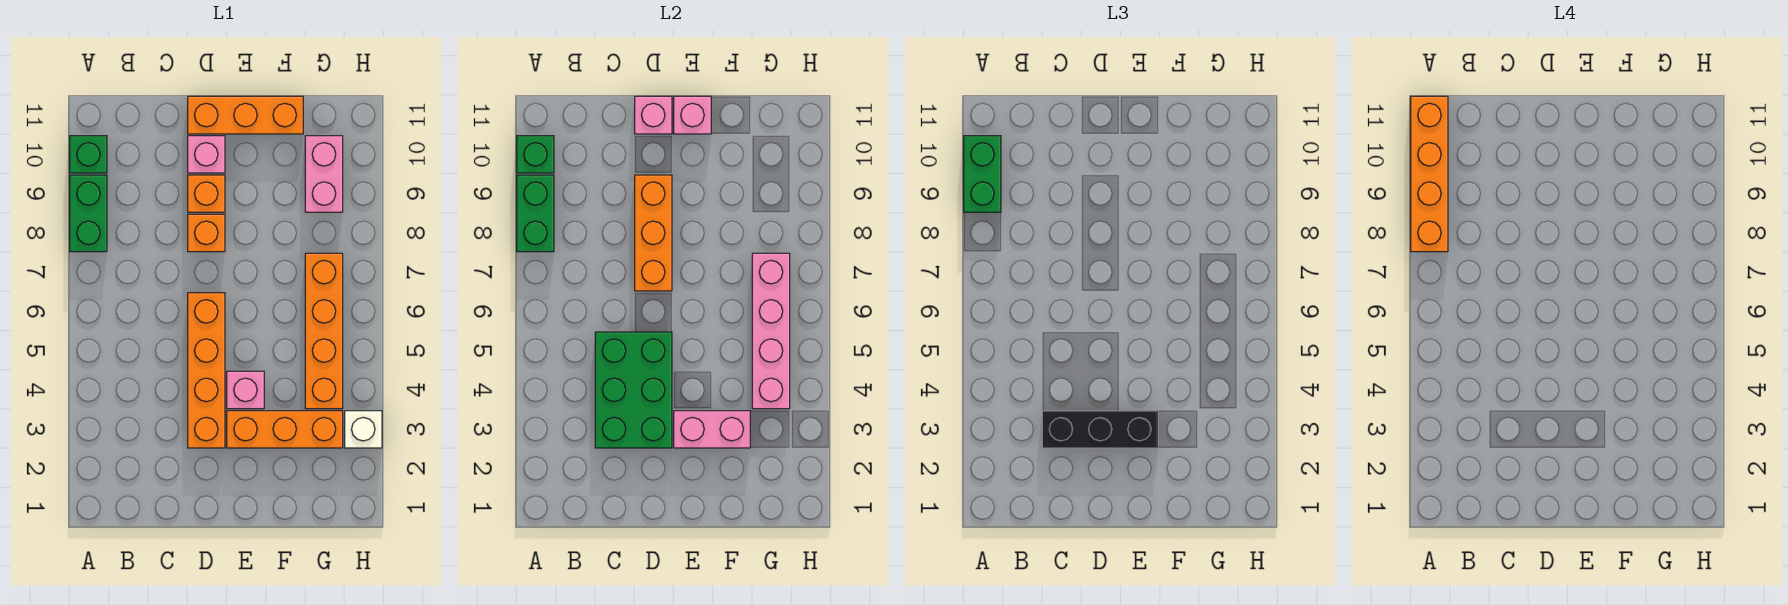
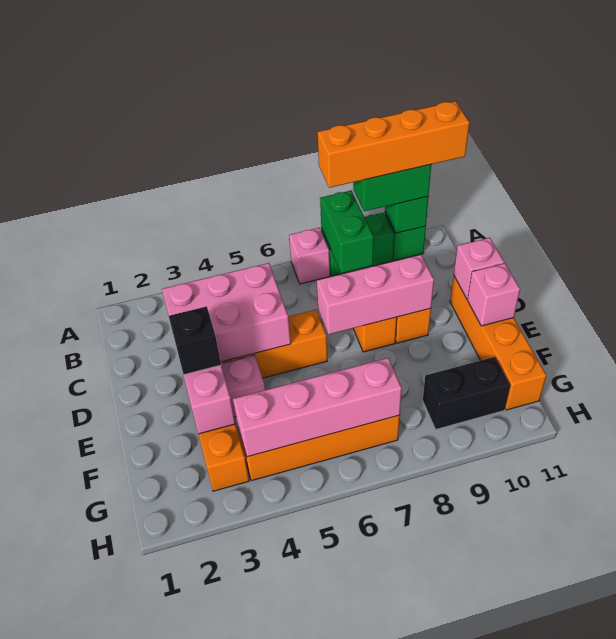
green brick A8:A9 level 2 -> green brick A8:B8 level 2
green brick C3:D5 level 2 -> pink brick C3:D5 level 2
black brick C3:E3 level 3 -> black brick E3 level 3
orange brick D7:D9 level 2 -> pink brick D7:D9 level 2
pink brick D10 level 1 -> pink brick A7 level 1
orange brick D11:F11 level 1 -> orange brick D11:G11 level 1
pink brick G9:G10 level 1 -> black brick G9:G10 level 1
white brick H3 level 1 -> none

